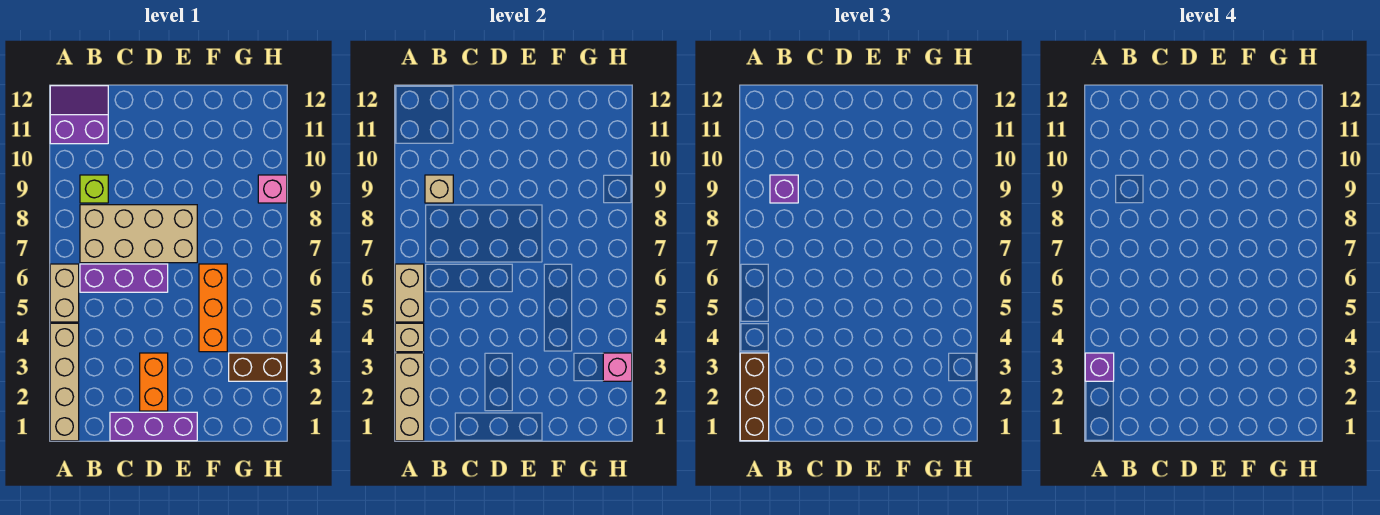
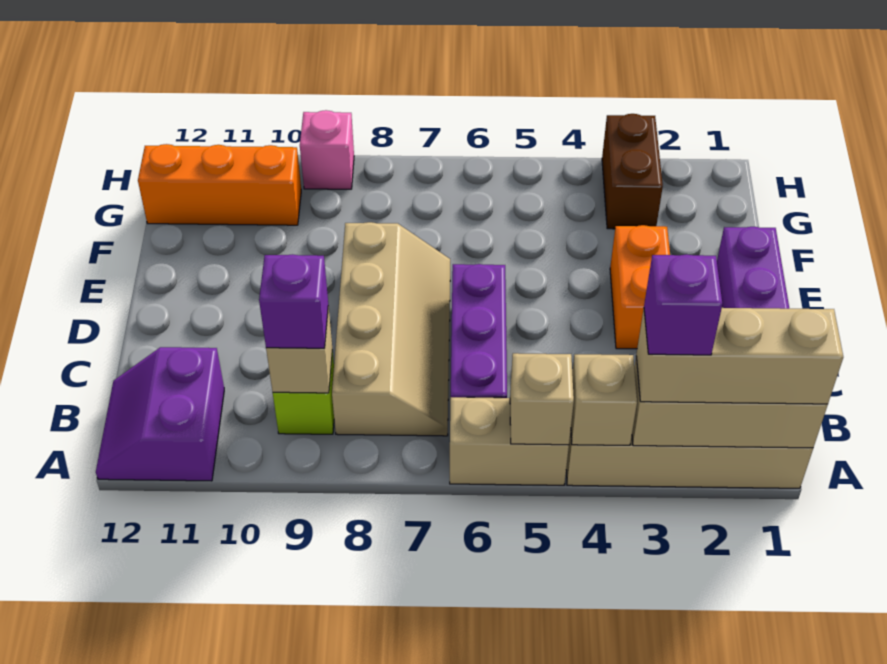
brown brick A1:A3 level 3 -> tan brick A1:A3 level 3
tan brick A5:A6 level 2 -> tan brick A5 level 2
tan brick B7:E8 level 1 -> tan slope B7:E8 level 1 top 8
orange brick D2:D3 level 1 -> orange brick D3:E3 level 1
orange brick F4:F6 level 1 -> orange brick G10:G12 level 1
pink brick H3 level 2 -> none

